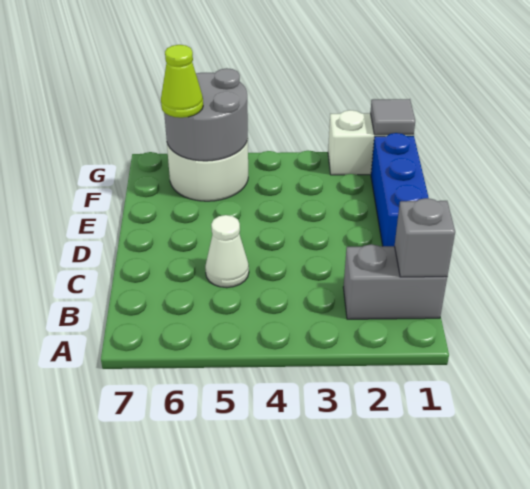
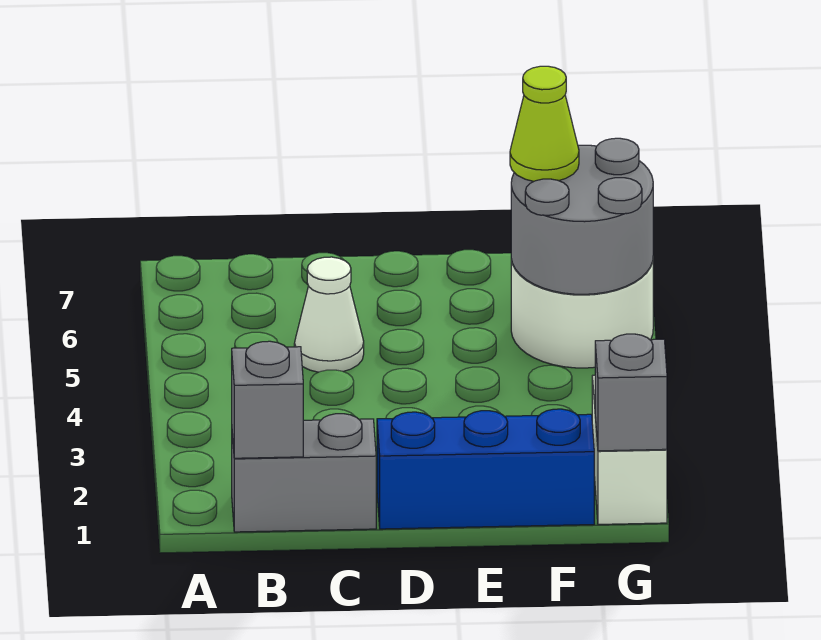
grey brick B1:B2 level 1 -> grey brick B1:C1 level 1
grey tile G1 level 2 -> grey brick G1 level 2

